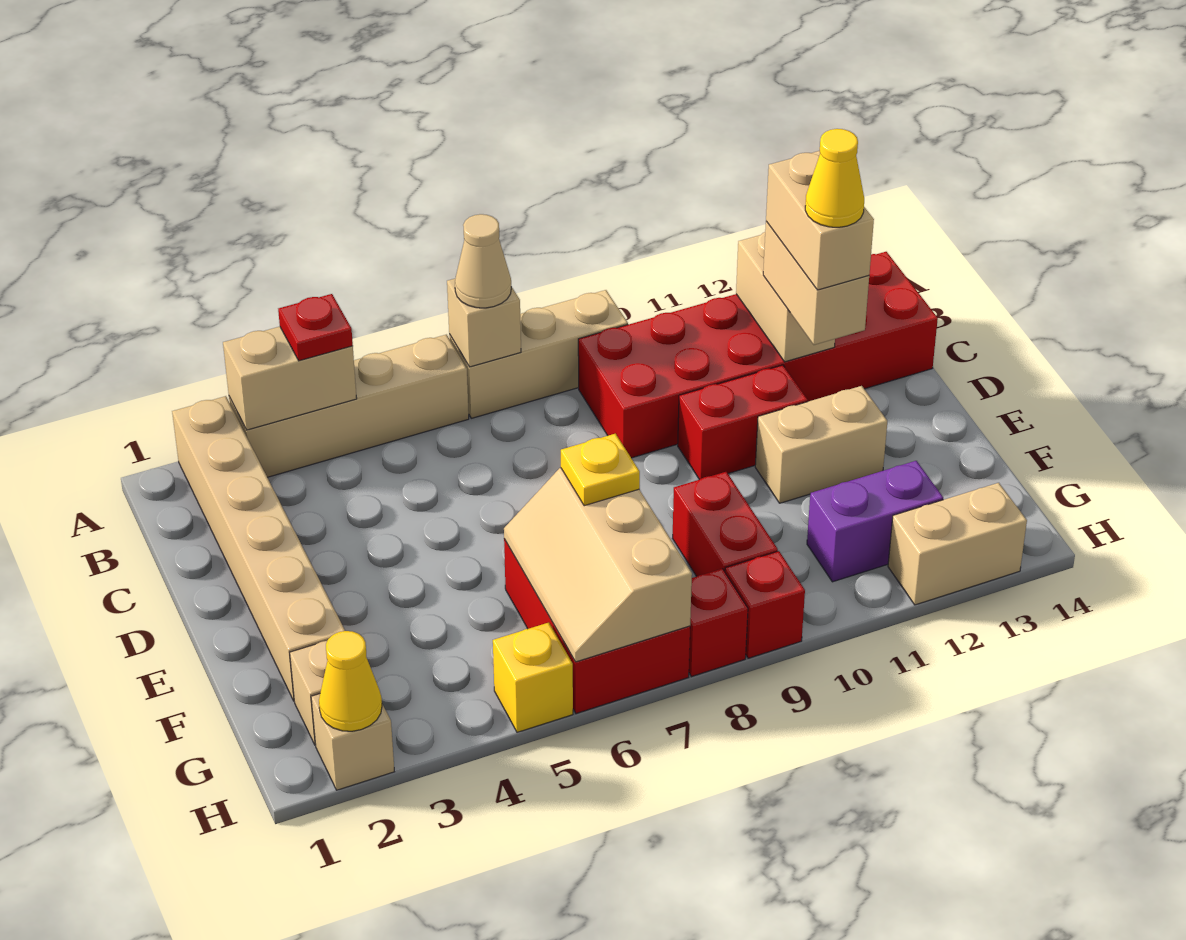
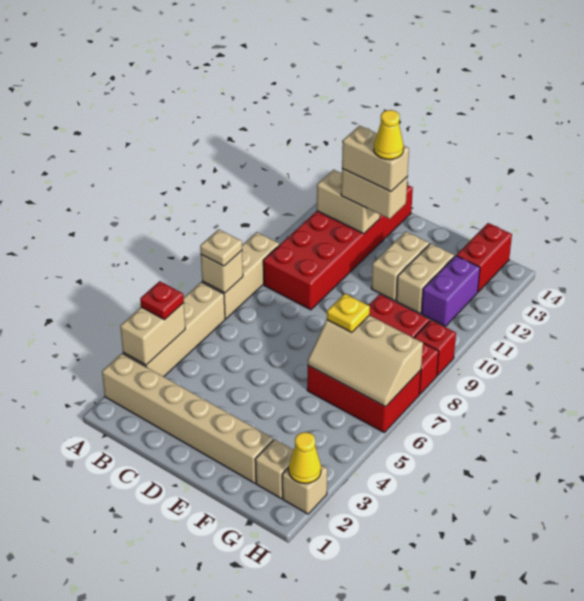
tan cone A7 level 3 -> tan plate A7 level 3
red brick D10:D11 level 1 -> red brick G13:G14 level 1
yellow brick H5 level 1 -> none
tan brick H12:H13 level 1 -> tan brick F11:F12 level 1

